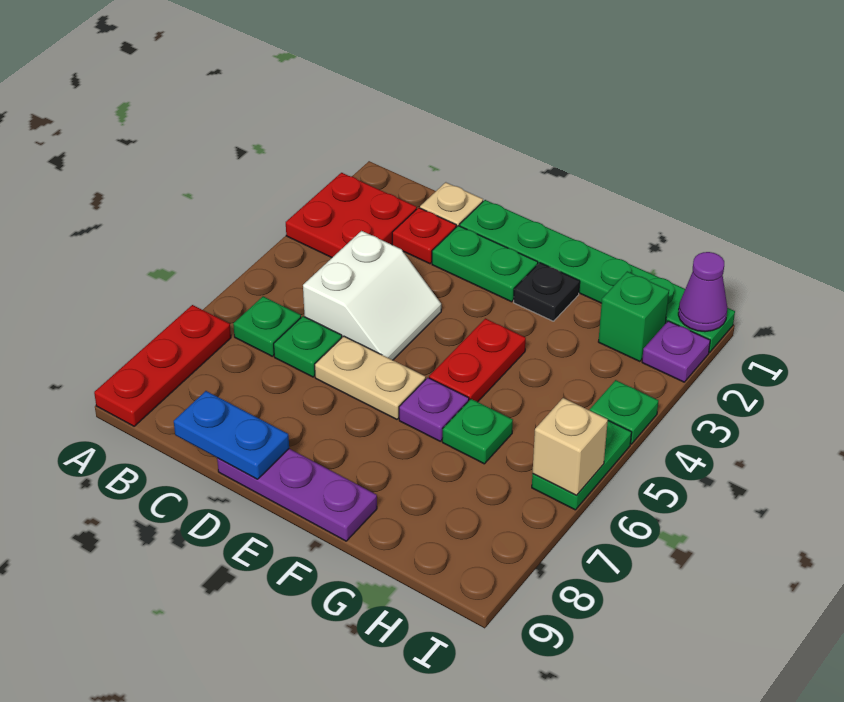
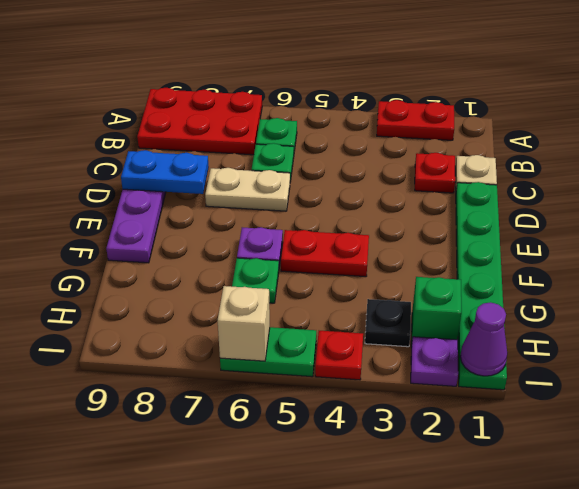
red plate A2:B3 level 1 -> red plate A2:A3 level 1
red plate A7:A9 level 1 -> red plate A7:B9 level 1
white slope C4:D5 level 1 top C -> none
blue plate C9:D9 level 2 -> blue plate D8:D9 level 2
green plate D2:E2 level 1 -> none
tan plate D6:E6 level 1 -> tan plate D6:D7 level 1
black plate F2 level 1 -> black plate H3 level 1
green plate I4 level 1 -> red plate I4 level 1

